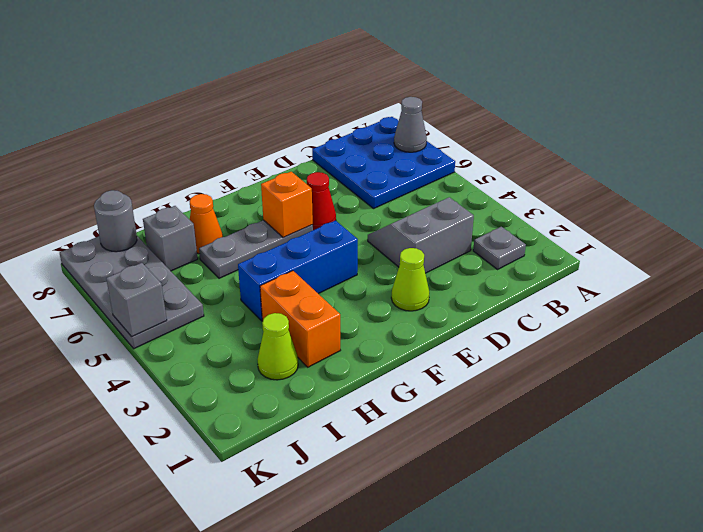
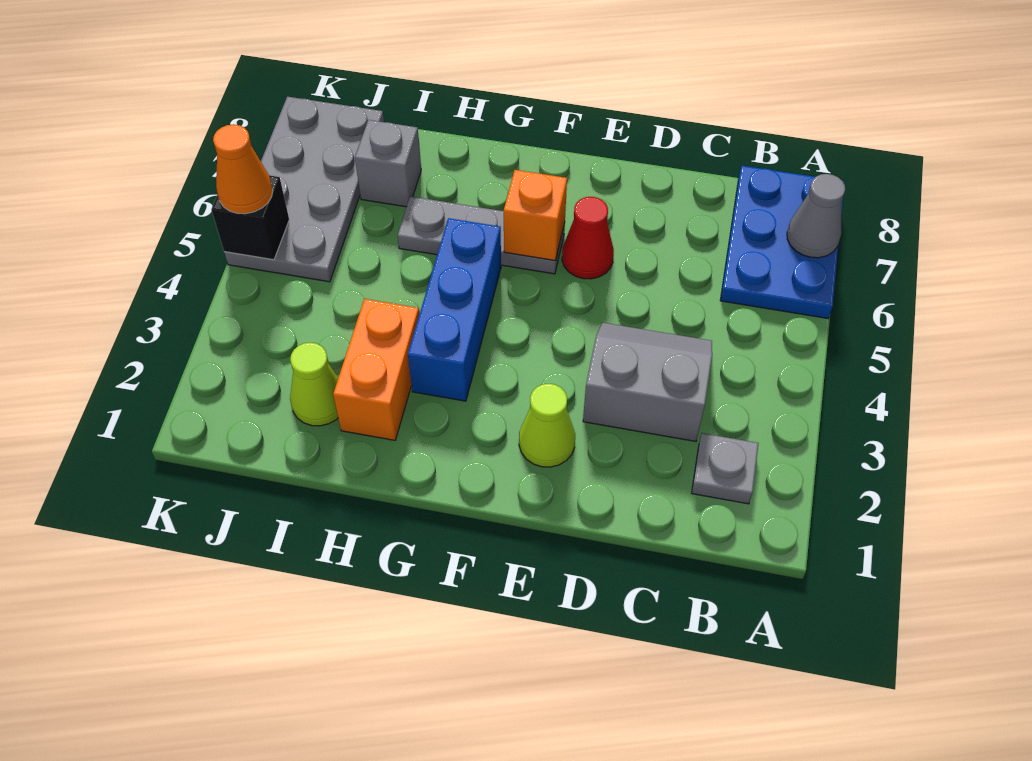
blue plate A6:C8 level 1 -> blue plate A6:B8 level 1
blue brick F4:H4 level 1 -> blue brick G3:G5 level 1
orange cone H7 level 1 -> orange cone K5 level 3
grey round brick J8 level 2 -> none
grey brick K5 level 2 -> black brick K5 level 2

